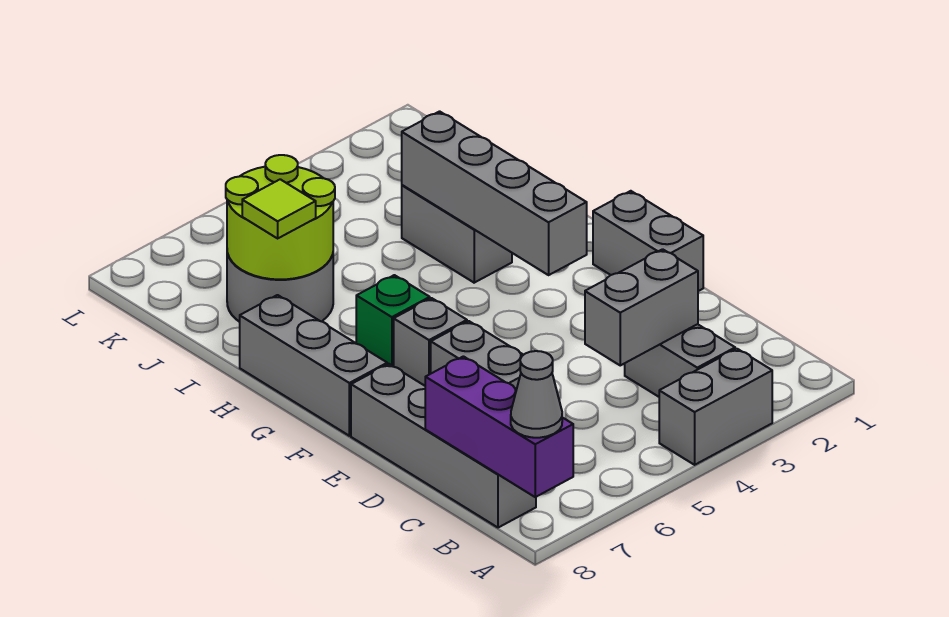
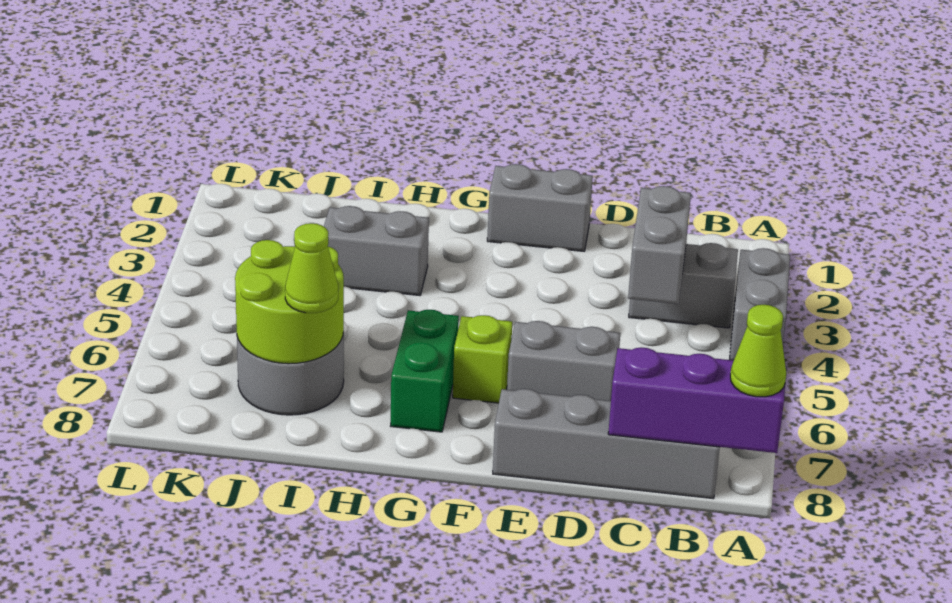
grey cone A8 level 3 -> lime cone A8 level 3
grey brick F3:I3 level 2 -> none
grey brick F6 level 1 -> lime brick F6 level 1
grey brick F8:H8 level 1 -> none
green brick G6 level 1 -> green brick G6:G7 level 1
lime tile I7 level 3 -> lime cone I7 level 3

